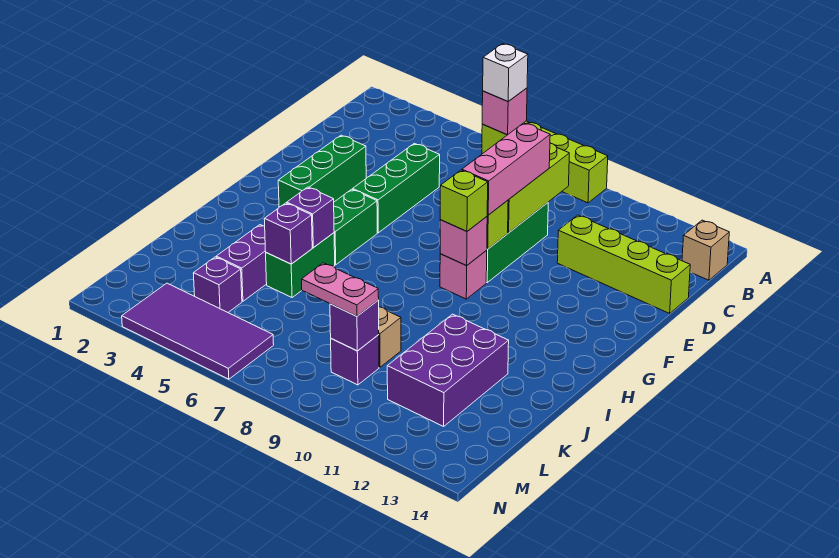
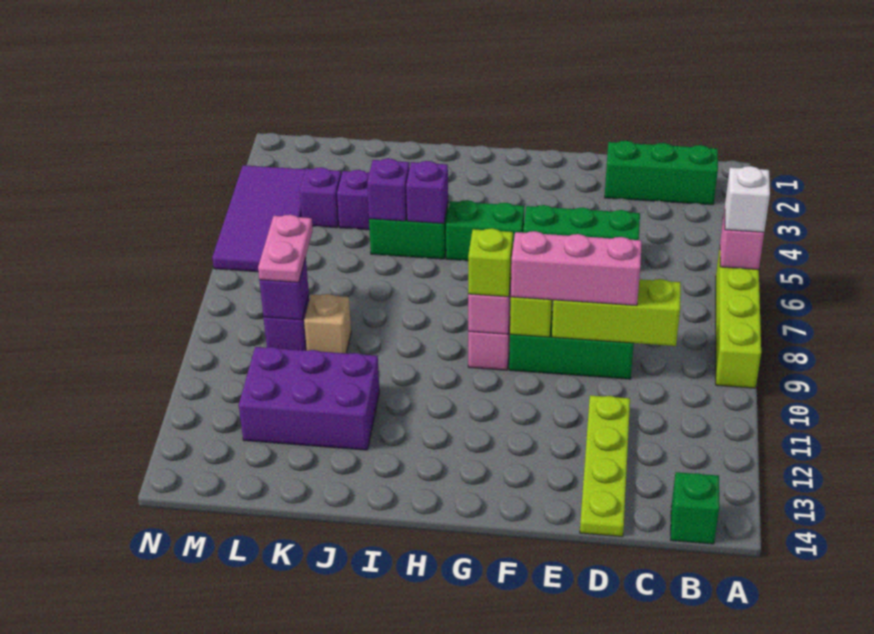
tan brick B14 level 1 -> green brick B14 level 1
lime brick D11:D14 level 1 -> lime plate D11:D14 level 1
green brick E3:G3 level 1 -> green brick B2:D2 level 1

